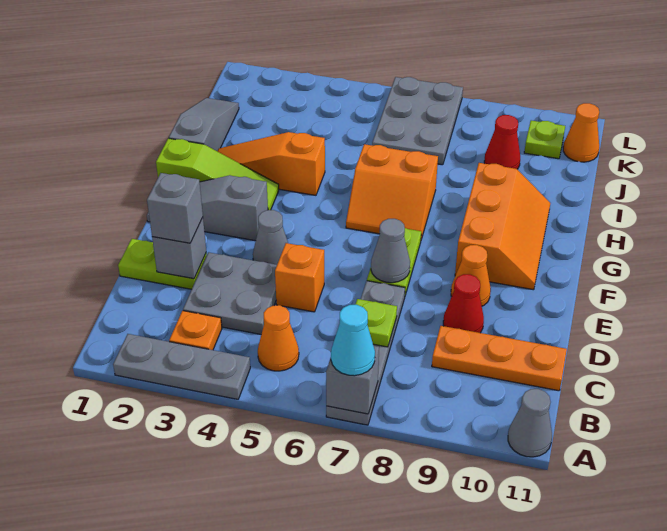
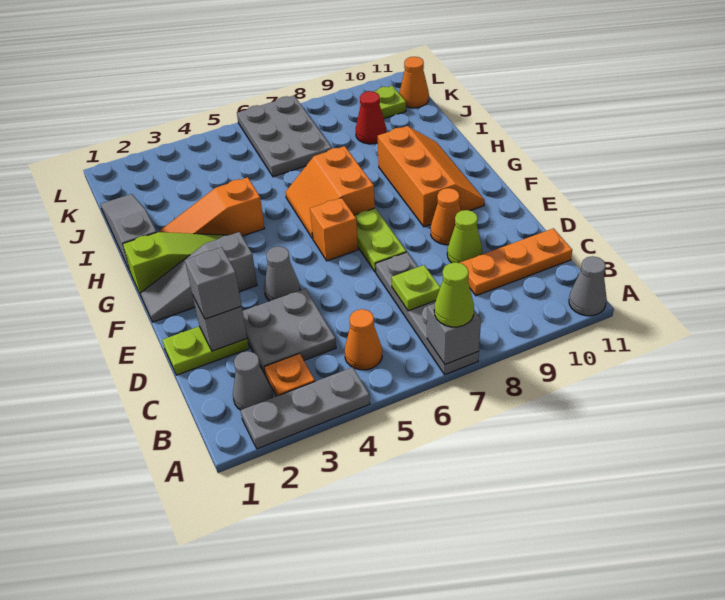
cyan cone A7 level 3 -> lime cone A7 level 3
orange brick D5 level 1 -> orange brick F6 level 1
red cone D9 level 1 -> lime cone D9 level 1
grey cone E7 level 2 -> grey cone B2 level 1
orange slope G6:H7 level 1 top H -> orange slope G6:H7 level 1 top 7

